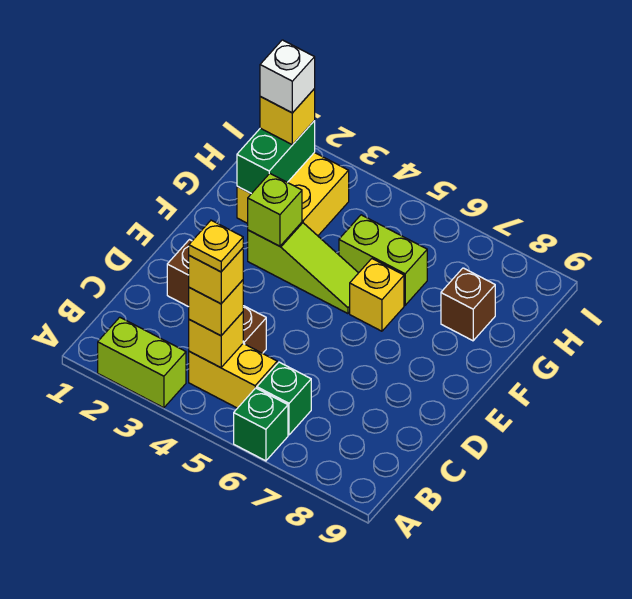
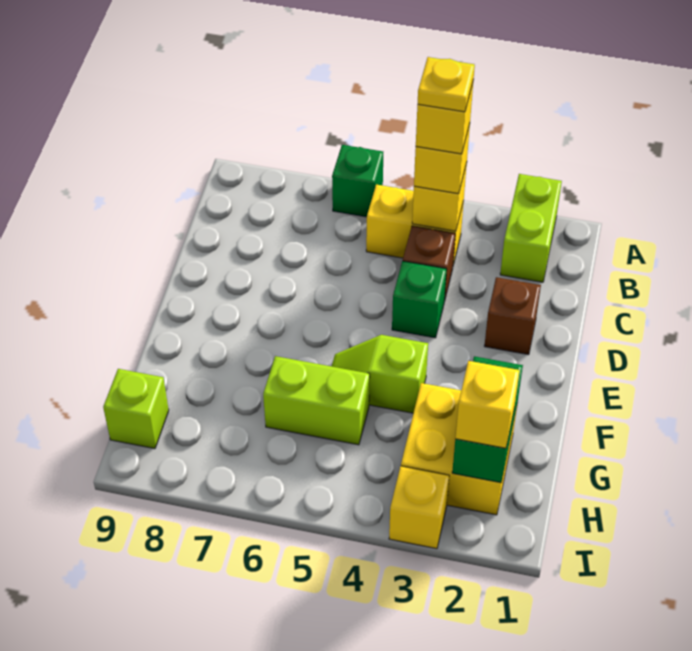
lime brick A2:A3 level 1 -> lime brick A2:B2 level 1
green brick B6 level 1 -> green brick D4 level 1
lime slope F3:F5 level 1 top 3 -> lime slope F4:F5 level 1 top 4
lime brick F3 level 2 -> lime brick H9 level 1
yellow brick F6 level 1 -> yellow brick I3 level 1
brown brick G8 level 1 -> none
white brick H2 level 4 -> none

